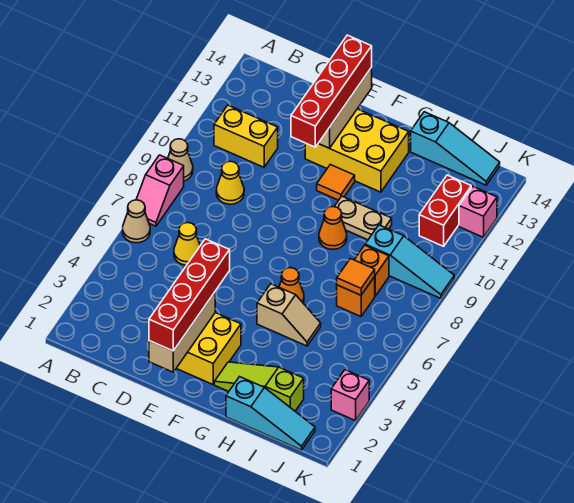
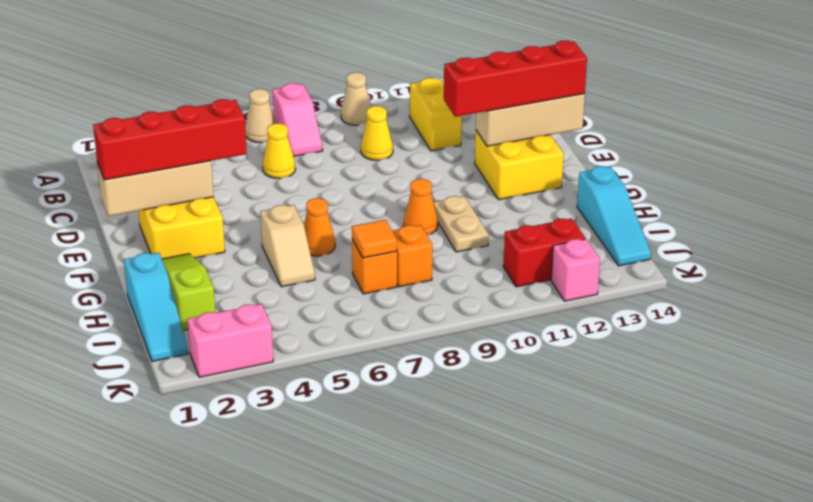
pink slope A7:A8 level 1 top 8 -> pink slope A7:B7 level 1 top A
yellow brick E12:G13 level 1 -> yellow brick E12:F13 level 1
orange tile F11 level 1 -> none
cyan slope I9:K9 level 1 top I -> none
pink brick K3 level 1 -> pink brick K2:K3 level 1

